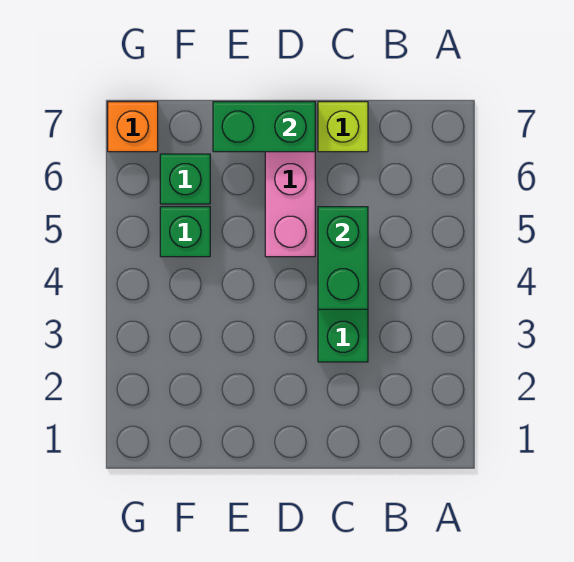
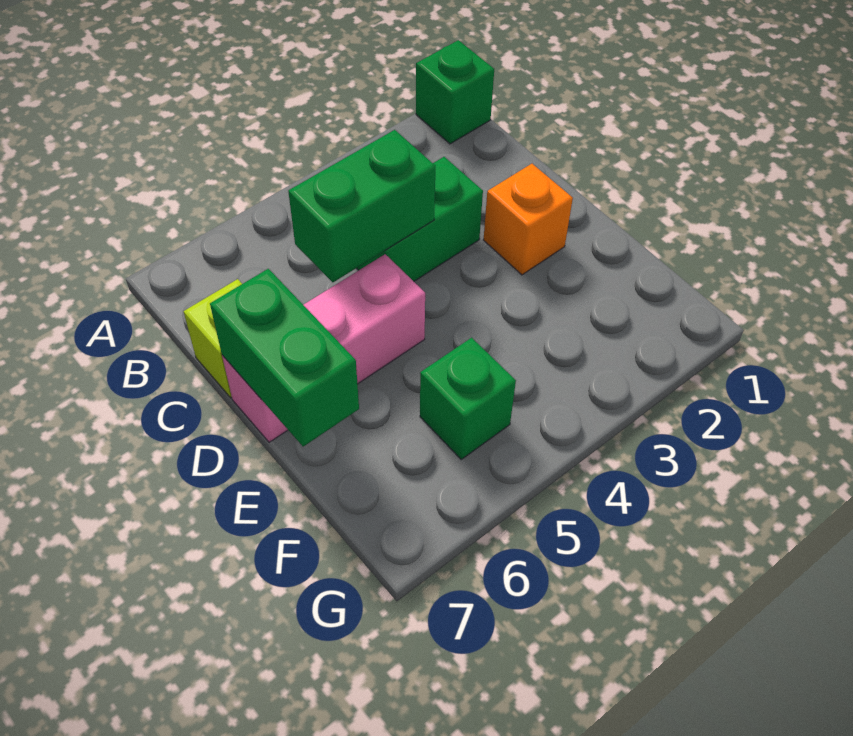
green brick F6 level 1 -> green brick A1 level 1
orange brick G7 level 1 -> orange brick D2 level 1

